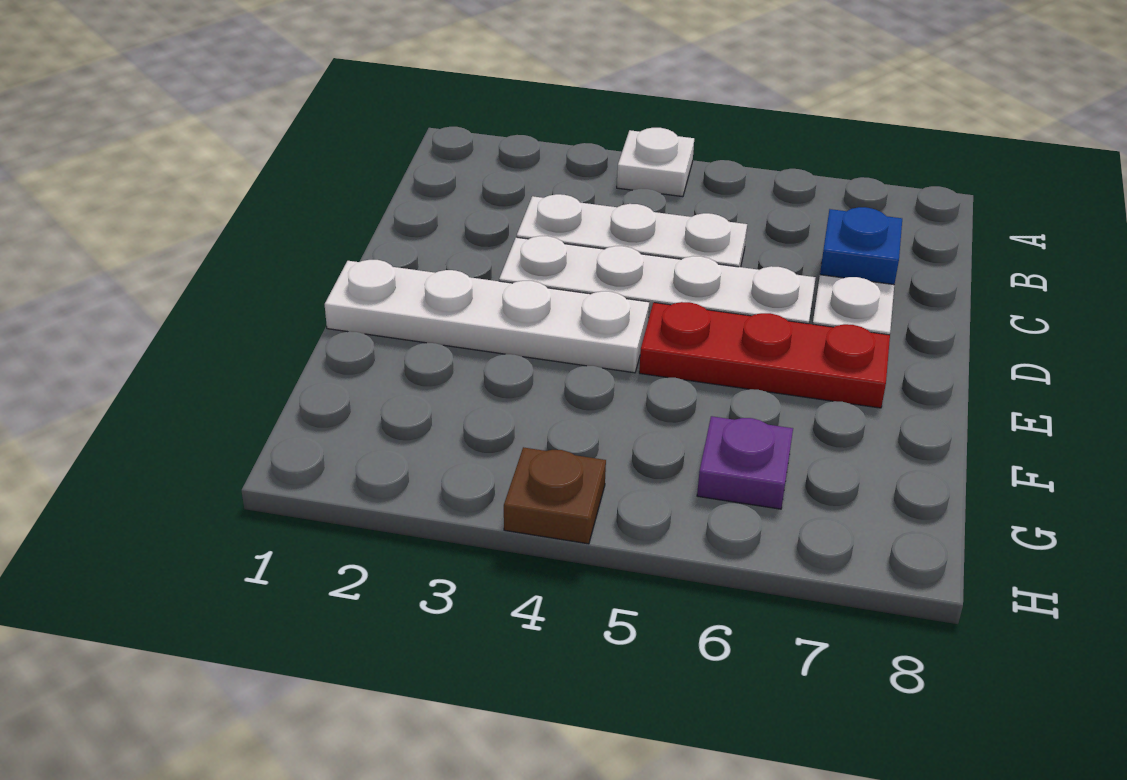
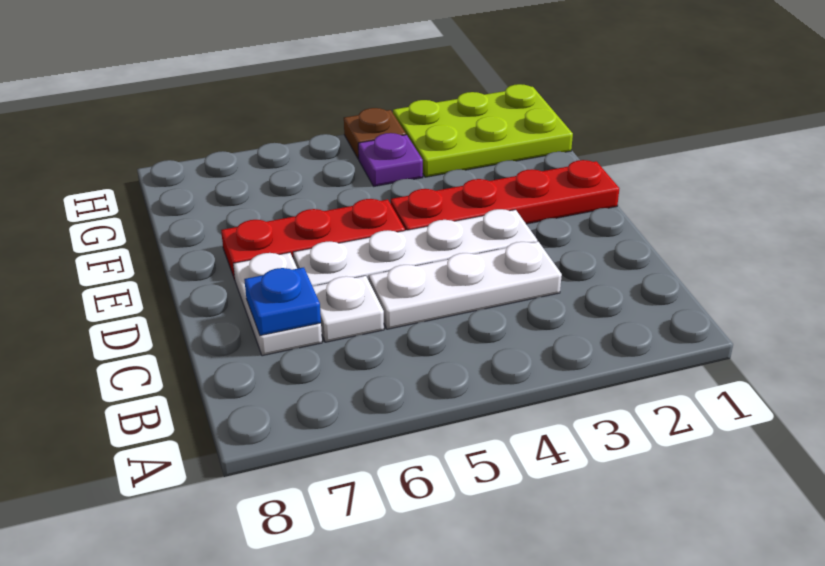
white plate A4 level 1 -> white plate C6 level 1
white plate E1:E4 level 1 -> red plate E1:E4 level 1
none -> lime plate G1:H3 level 1
purple plate G6 level 1 -> purple plate G4 level 1

